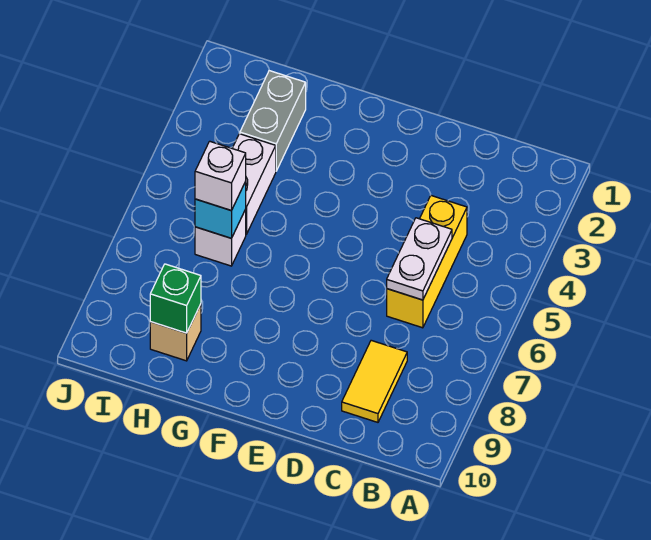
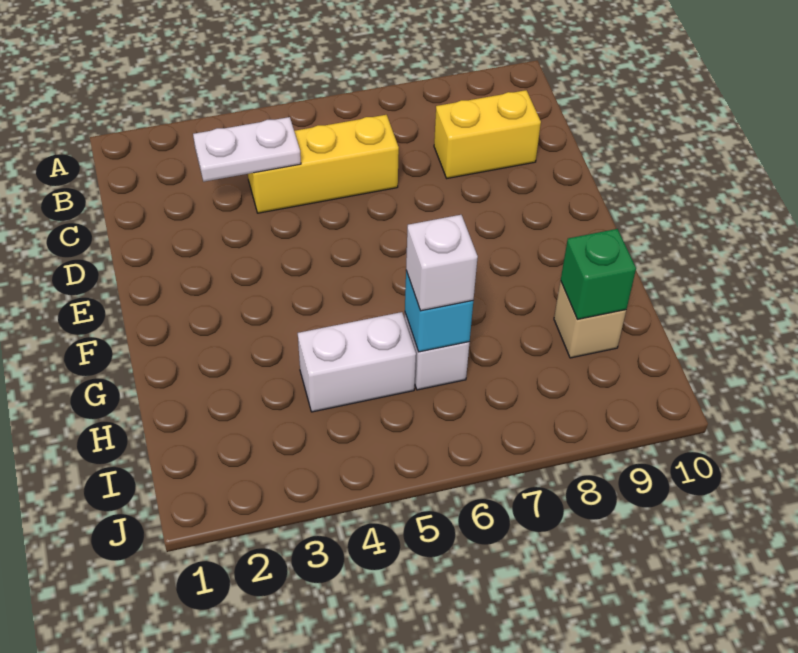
white plate C5:C6 level 2 -> white plate C3:C4 level 2
yellow tile C8:C9 level 1 -> yellow brick C8:C9 level 1
grey brick H2:H3 level 1 -> none

